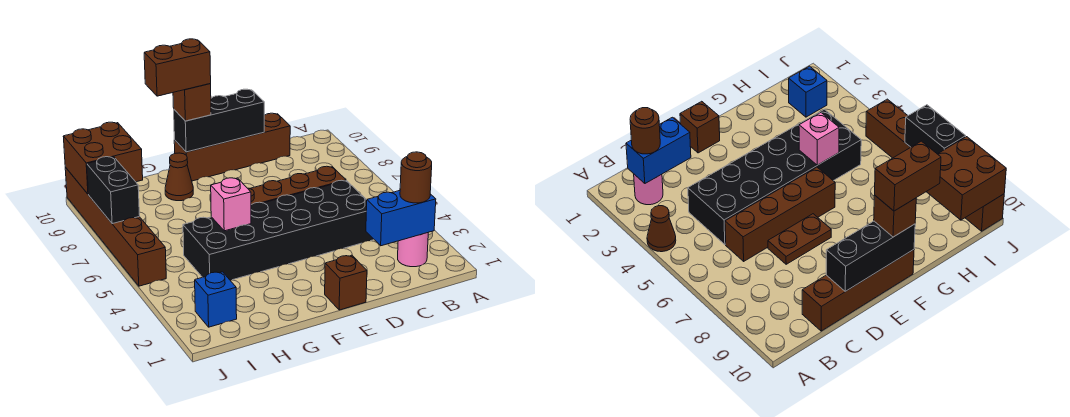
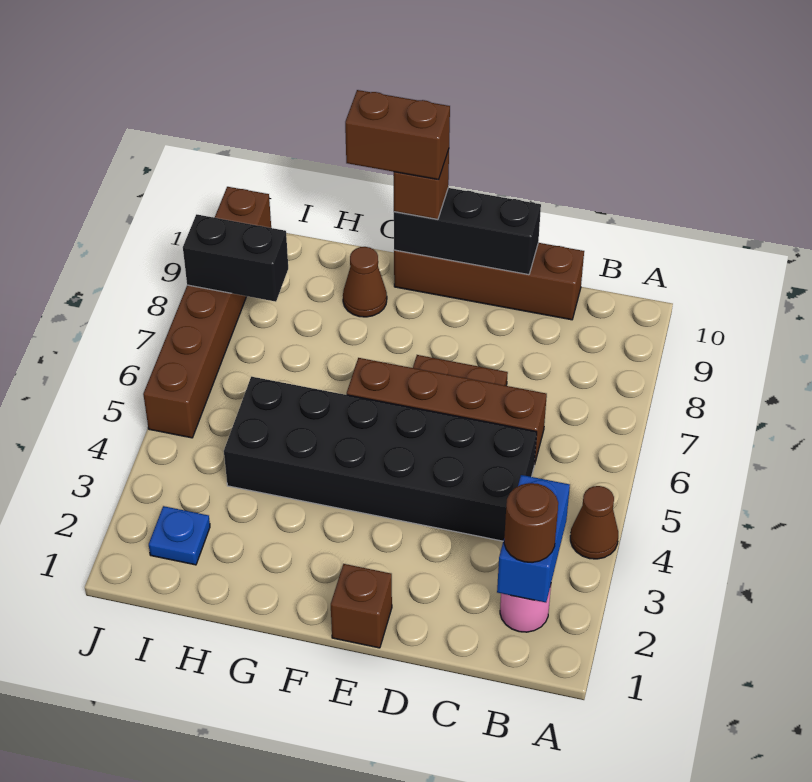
blue brick B2:C2 level 2 -> blue brick B2:B3 level 2
pink brick G5 level 2 -> none
blue brick I2 level 1 -> blue plate I2 level 1
brown brick I9:J10 level 2 -> none
black brick J7:J8 level 2 -> black brick I8:J8 level 2

